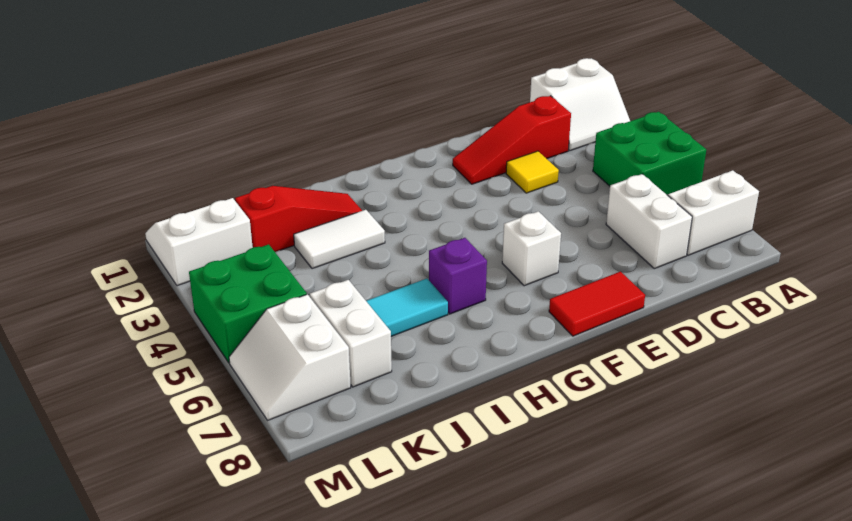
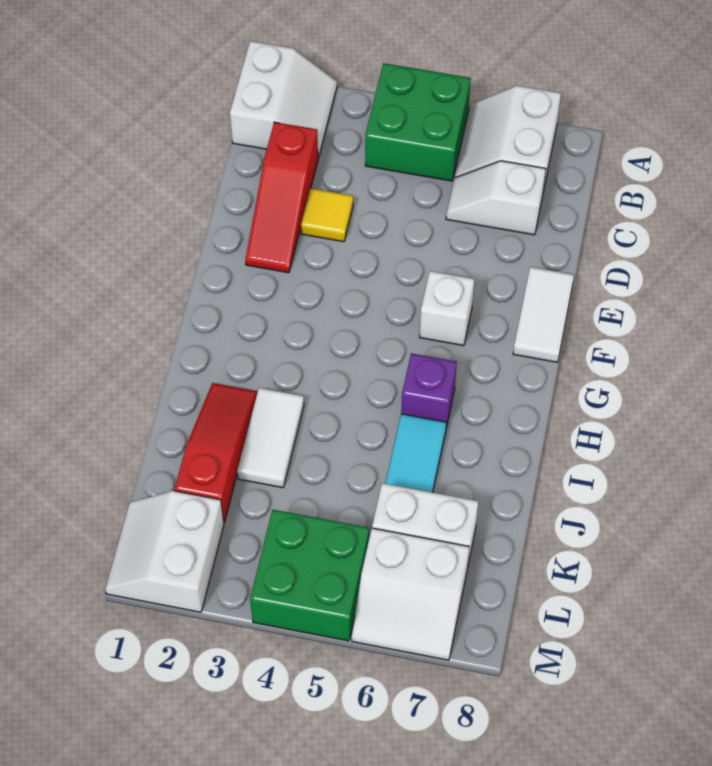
white brick C6:C7 level 1 -> white slope C6:C7 level 1 top 7
red tile E8:F8 level 1 -> white tile E8:F8 level 1

